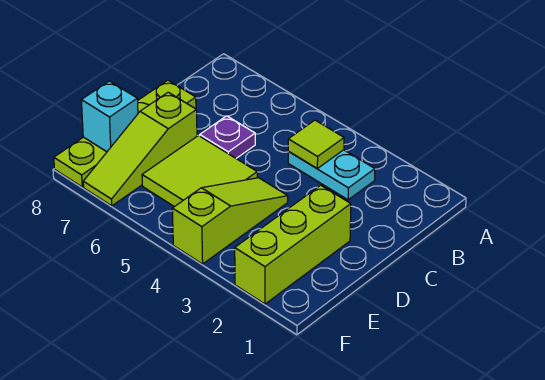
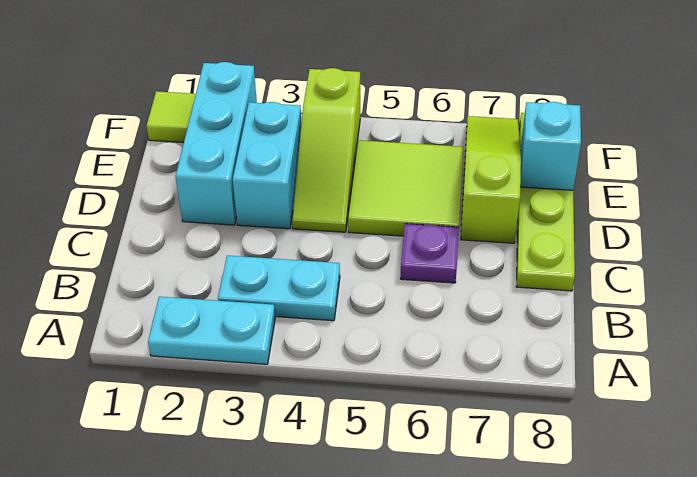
none -> cyan plate A2:A3 level 1
lime tile B4 level 2 -> lime tile F1 level 1
lime brick D2:F2 level 1 -> cyan brick D2:F2 level 1
none -> cyan brick D3:E3 level 1

